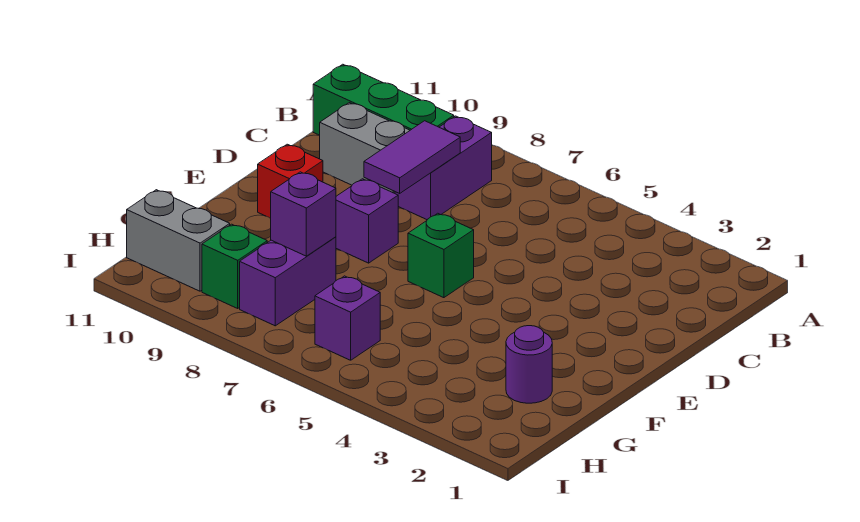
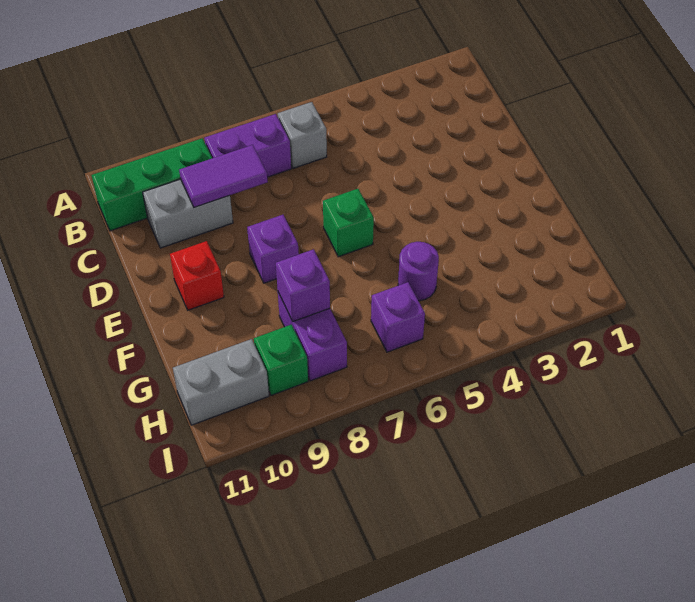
none -> grey brick B6 level 1
purple brick B8:C8 level 1 -> purple brick B7:B8 level 1
purple tile C8:D8 level 2 -> purple tile C8:C9 level 2
purple round brick G2 level 1 -> purple round brick G5 level 1

